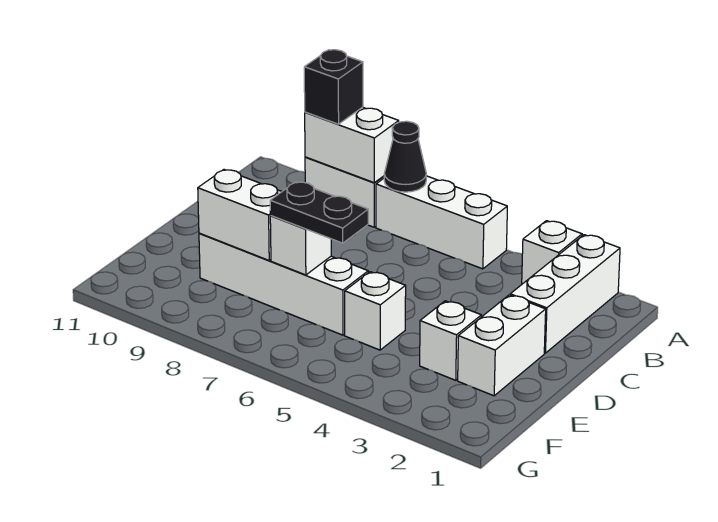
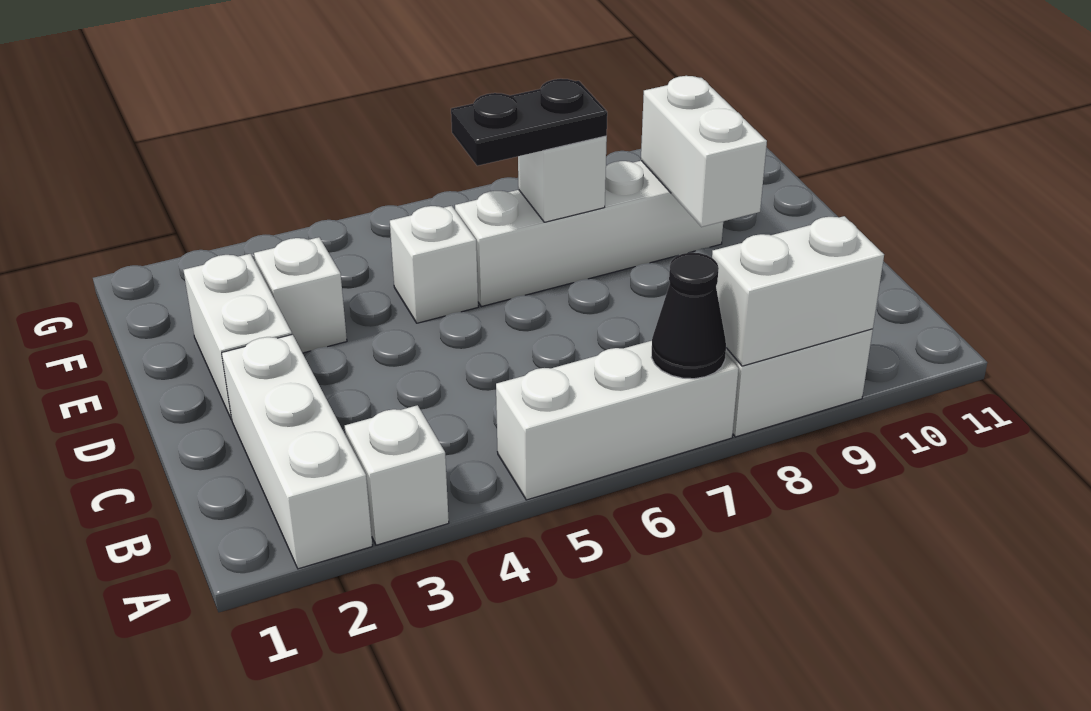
black brick A9 level 3 -> none
white brick E8:E9 level 2 -> white brick D9:E9 level 2

